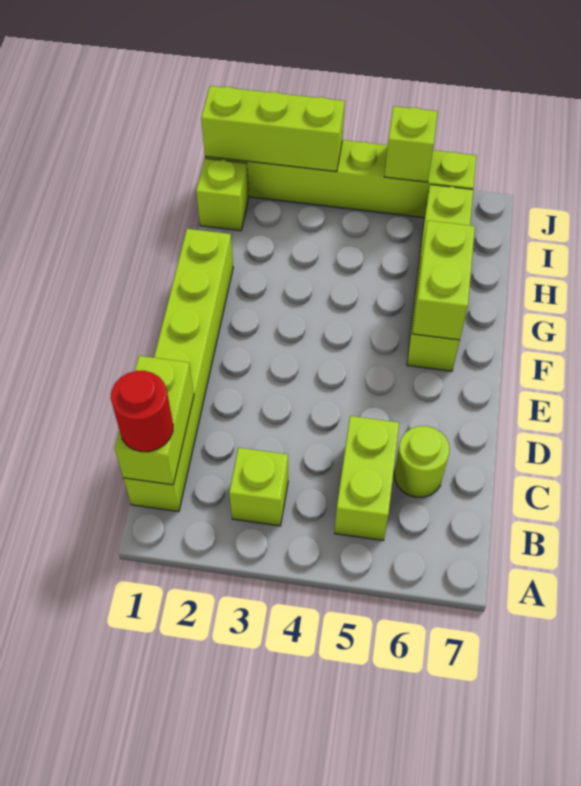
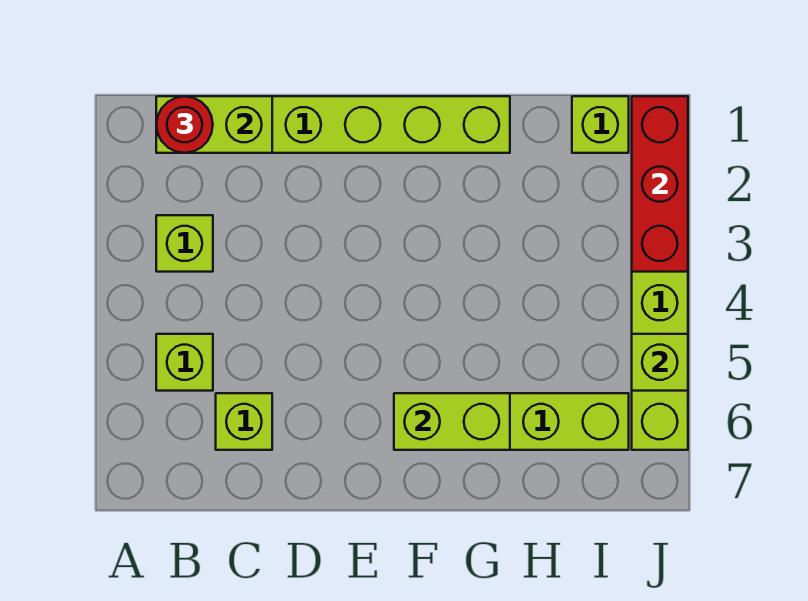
lime brick B5:C5 level 1 -> lime brick B5 level 1
lime round brick C6 level 1 -> lime brick C6 level 1
lime brick J1:J3 level 2 -> red brick J1:J3 level 2

